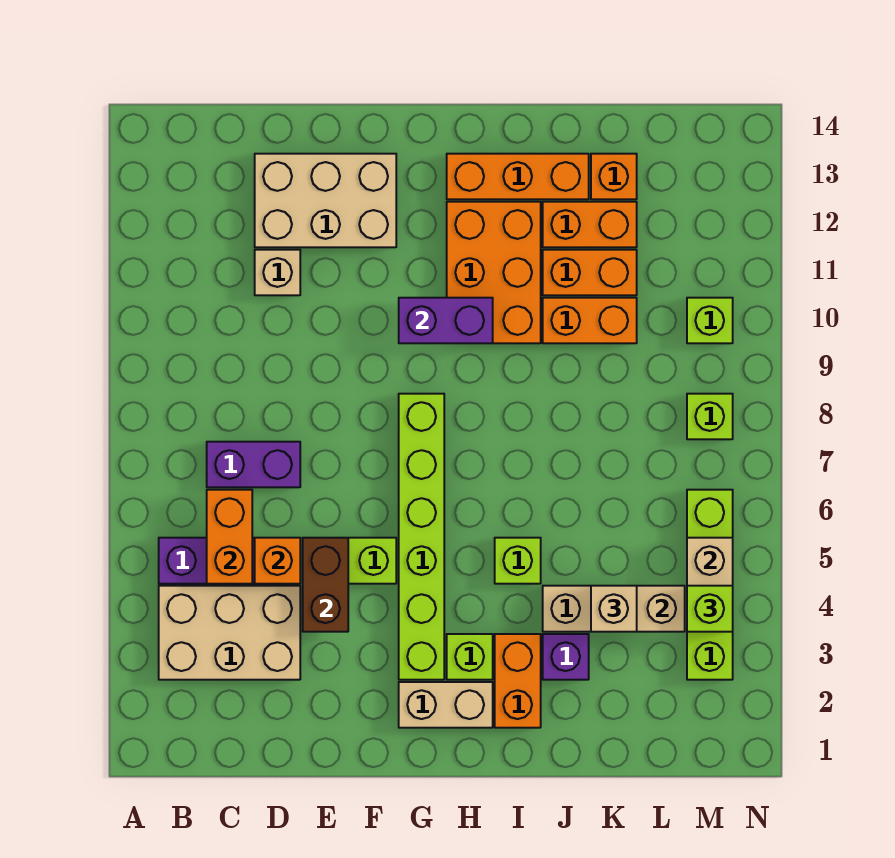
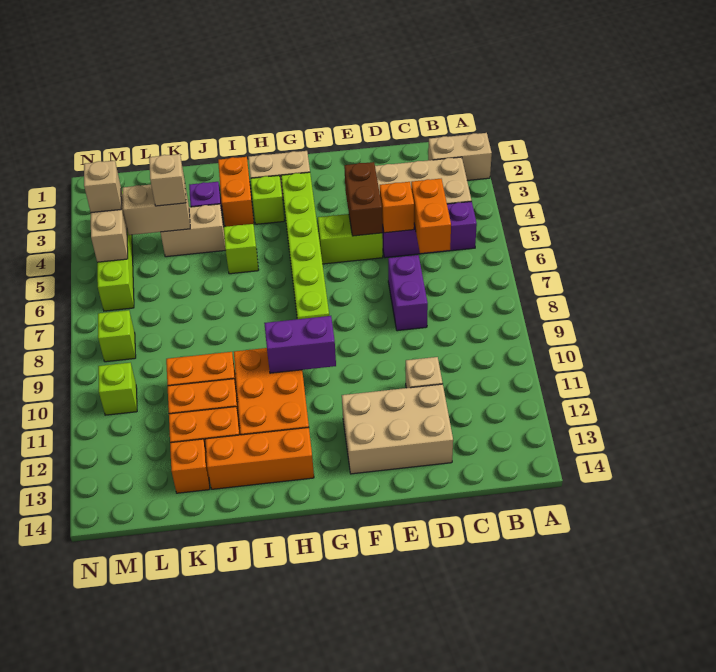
none -> tan brick A2:B2 level 1
purple brick C7:D7 level 1 -> purple brick D7:D8 level 1
lime brick M4 level 3 -> tan brick M4 level 3

